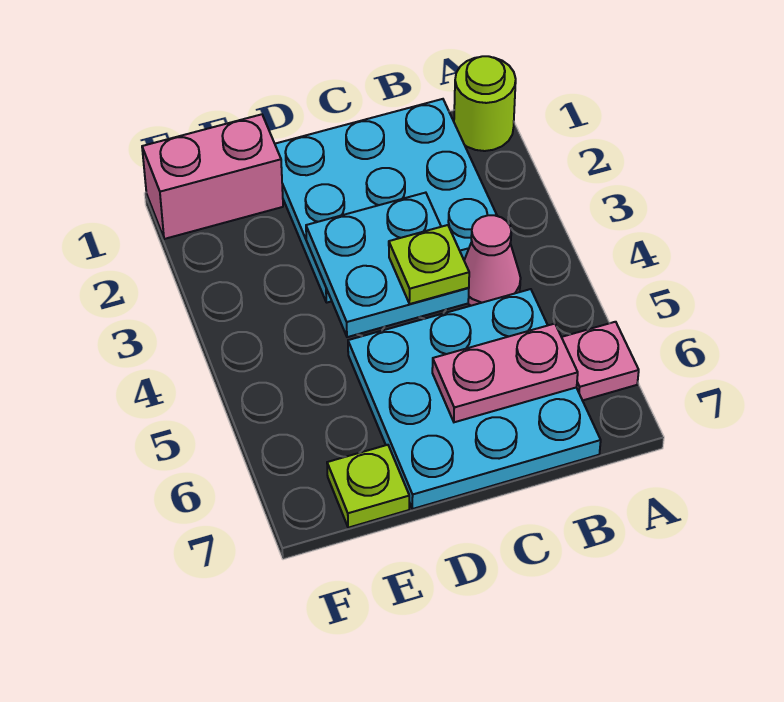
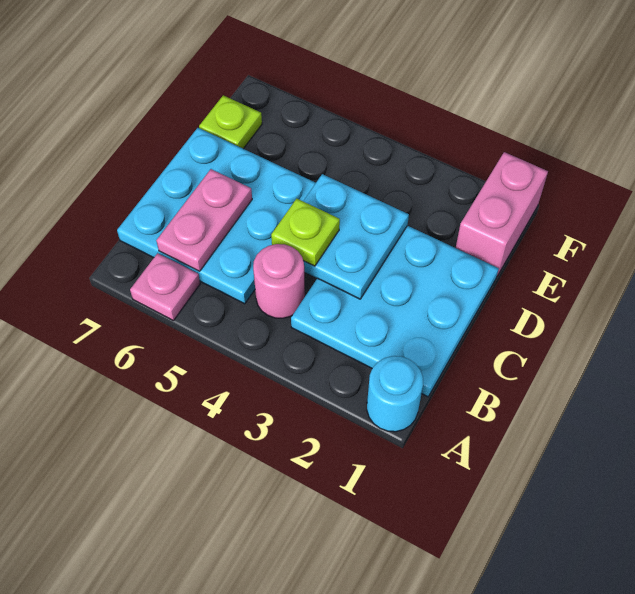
lime round brick A1 level 1 -> cyan round brick A1 level 1
pink cone B4 level 1 -> pink round brick B4 level 1

